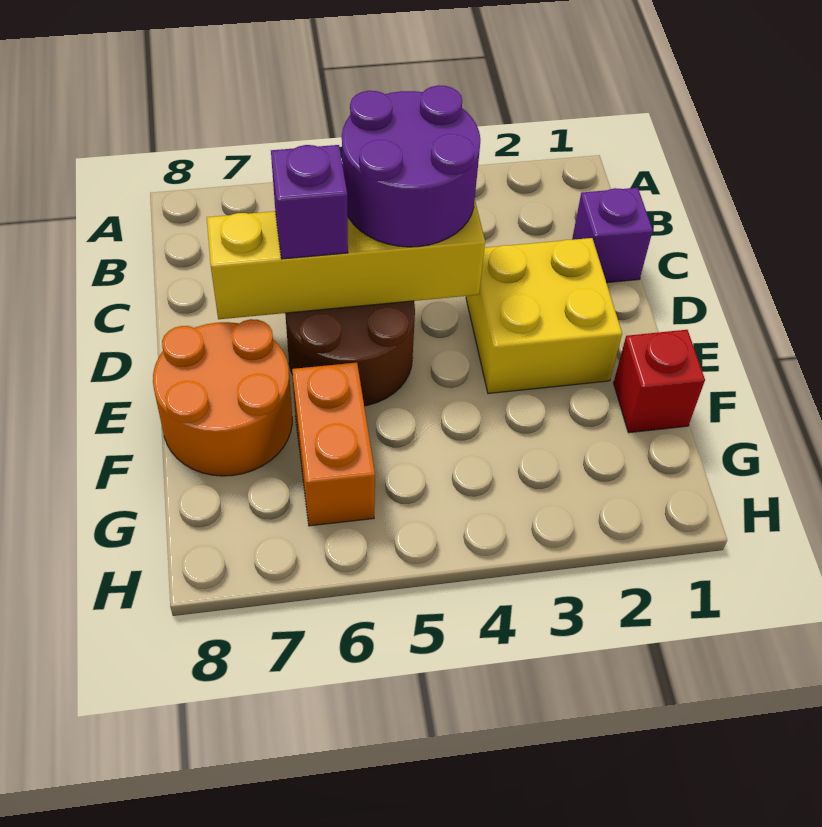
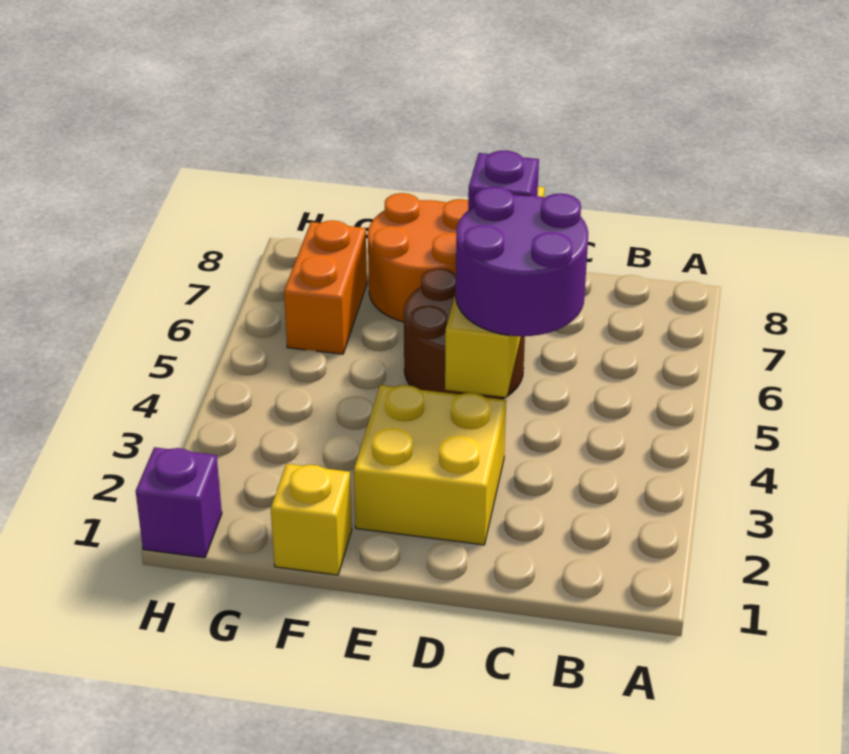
purple brick C1 level 1 -> purple brick H1 level 1
red brick F1 level 1 -> yellow brick F1 level 1
orange brick F6:G6 level 1 -> orange brick G6:G7 level 1

